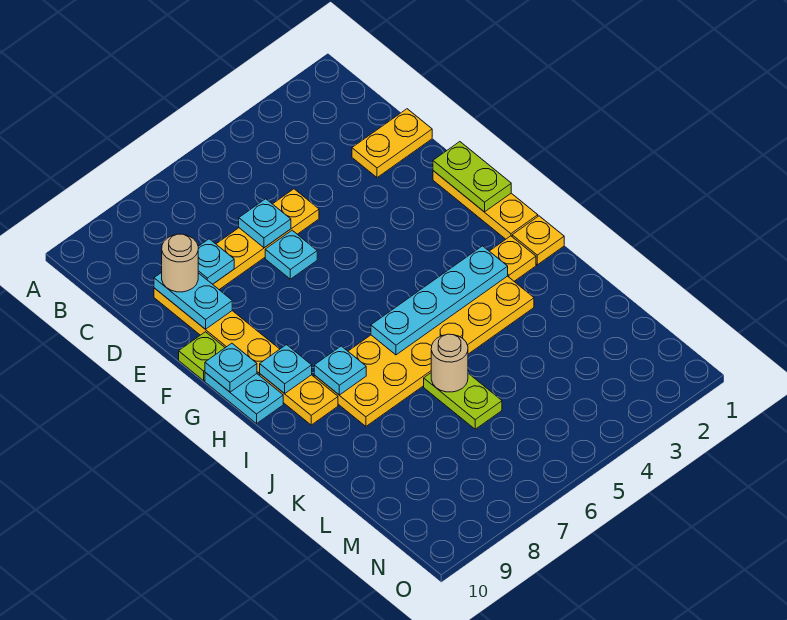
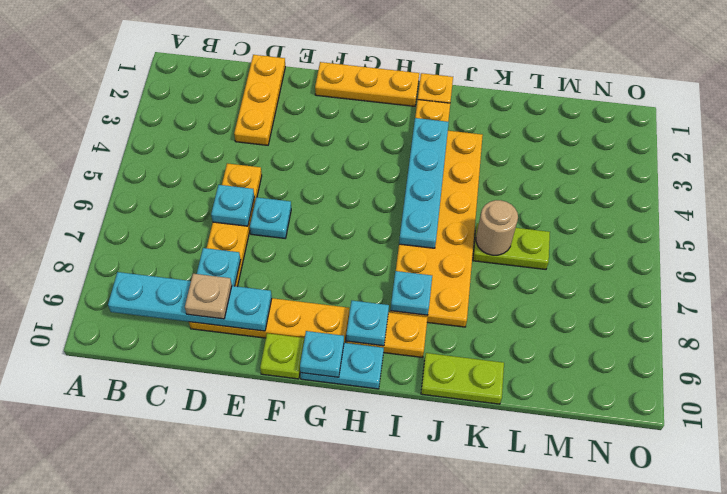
yellow plate D1:D2 level 1 -> yellow plate D1:D3 level 1
cyan plate D9:E9 level 2 -> cyan plate B9:E9 level 2
tan round brick D9 level 3 -> tan plate D9 level 3
lime plate F1:G1 level 2 -> lime plate J10:K10 level 1

